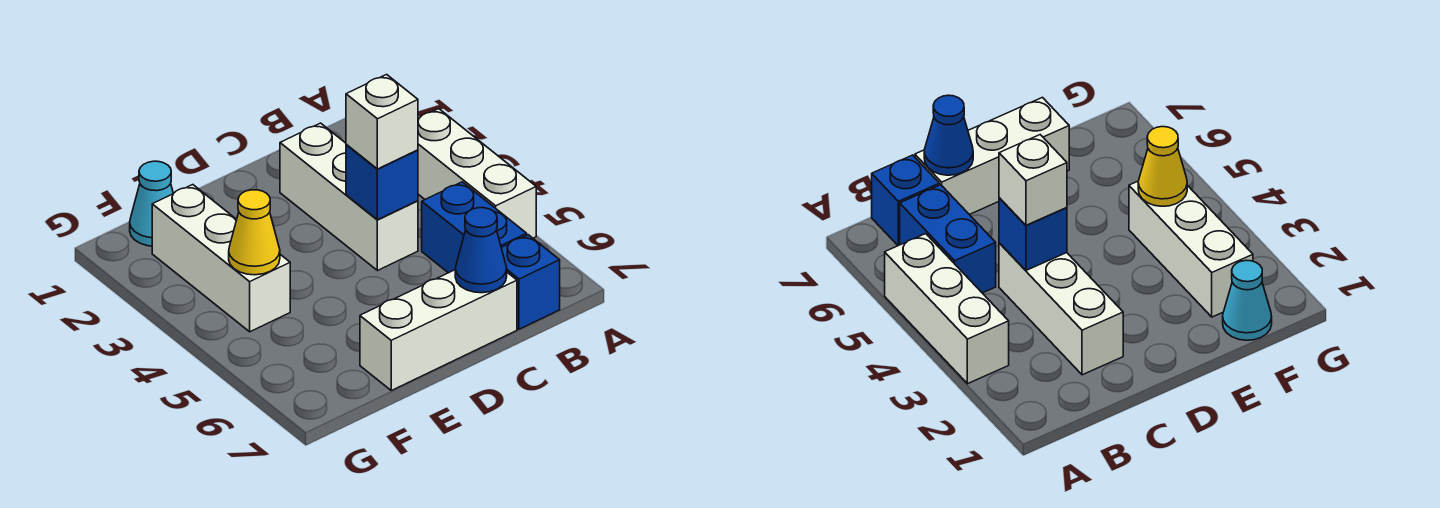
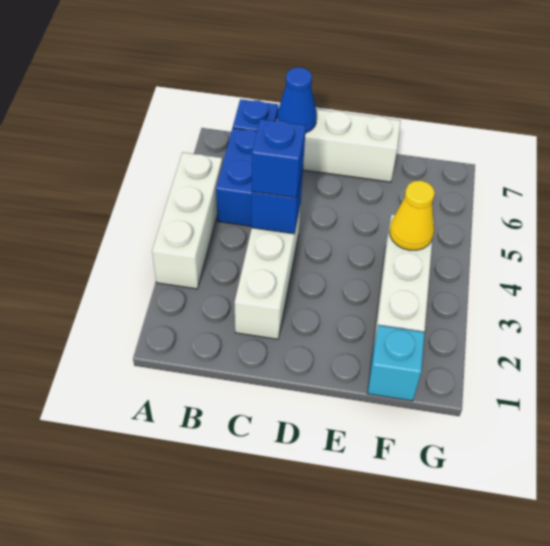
white brick C4 level 3 -> blue brick C4 level 3
cyan cone F1 level 1 -> cyan brick F1 level 1

